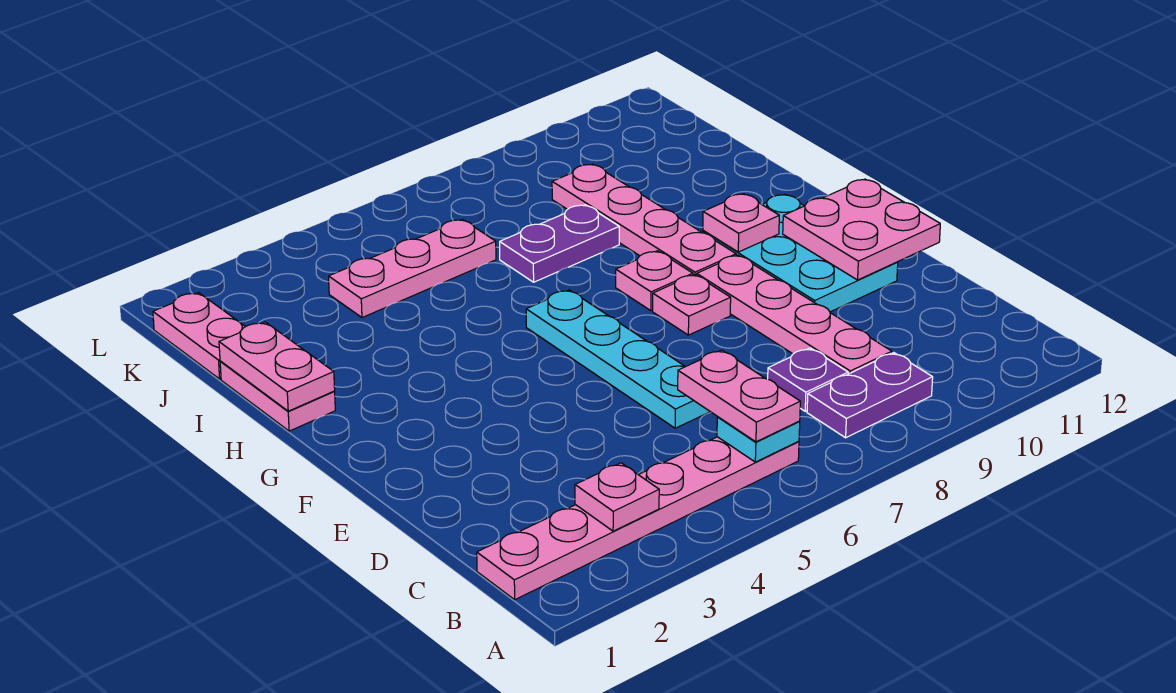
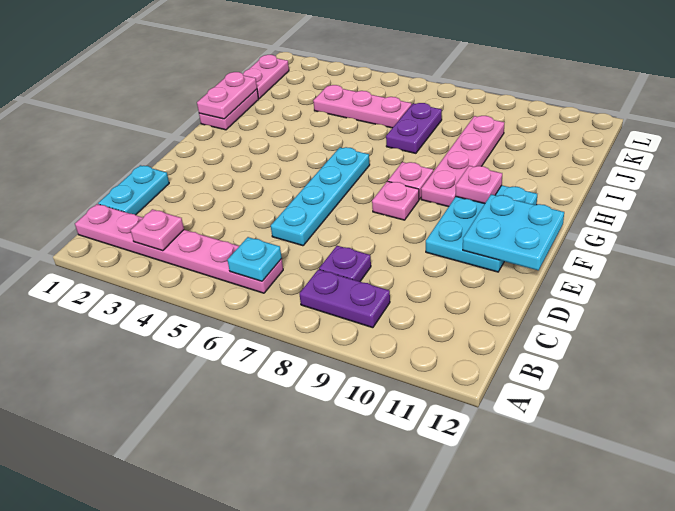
pink plate B6:C6 level 3 -> none
none -> cyan plate C1:D1 level 1
pink plate C9:F9 level 1 -> none
pink plate E11:F12 level 2 -> cyan plate E11:F12 level 2
purple plate I7:I8 level 1 -> purple plate I7:J7 level 1

